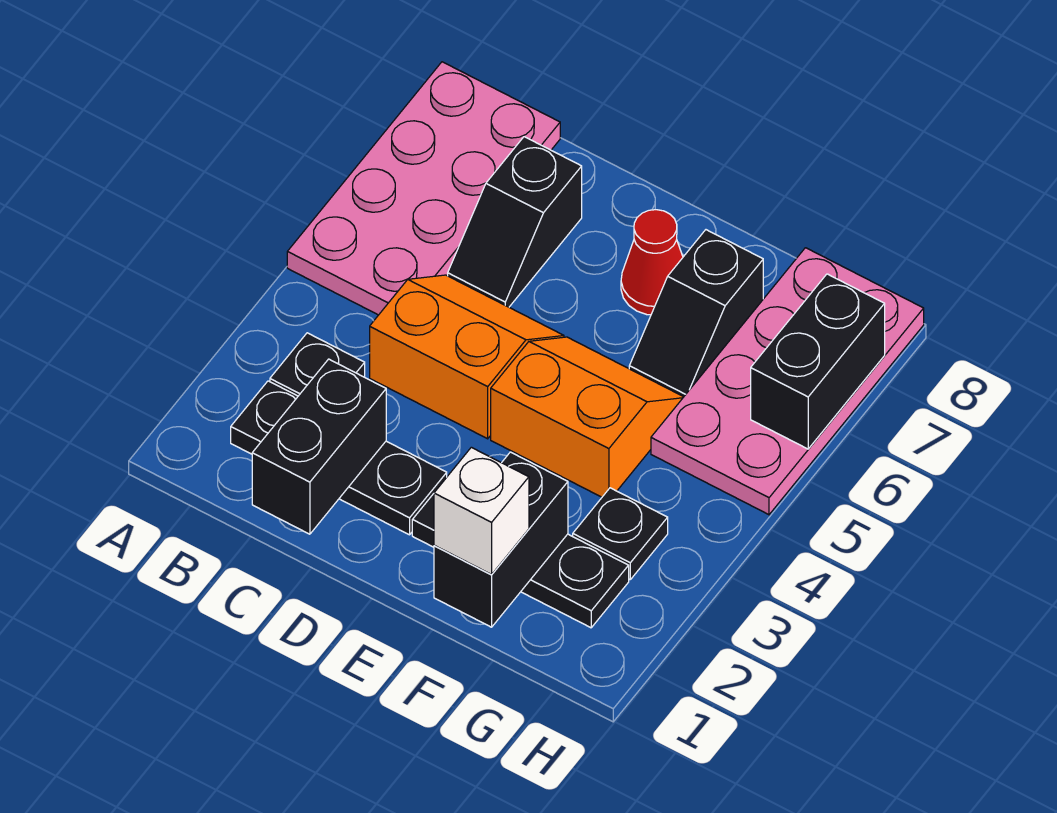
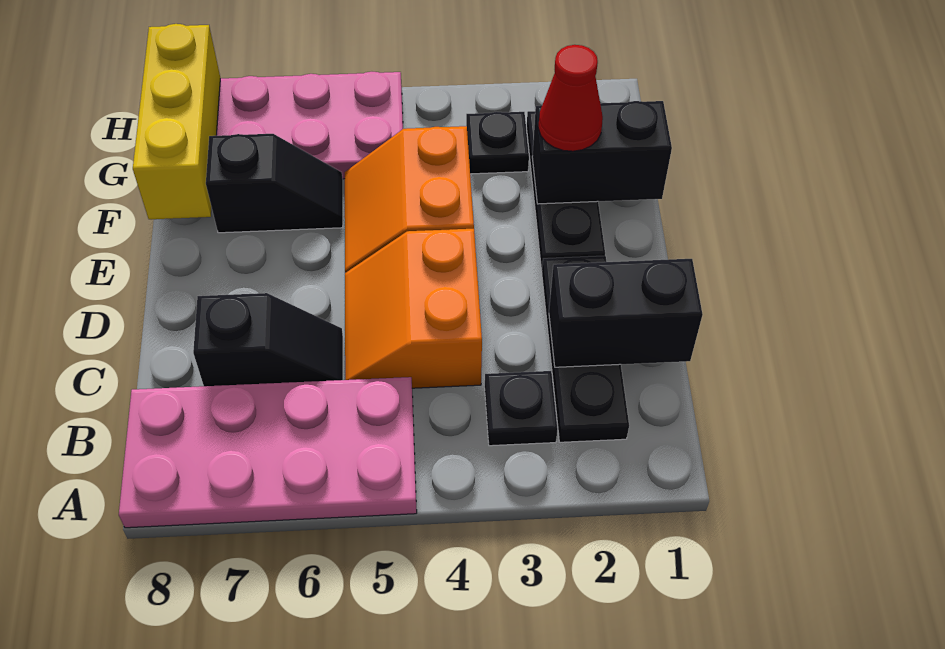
red cone E7 level 1 -> red cone F2 level 3
white brick F1 level 3 -> none
none -> yellow brick F8:H8 level 2
black brick H6:H7 level 2 -> none

